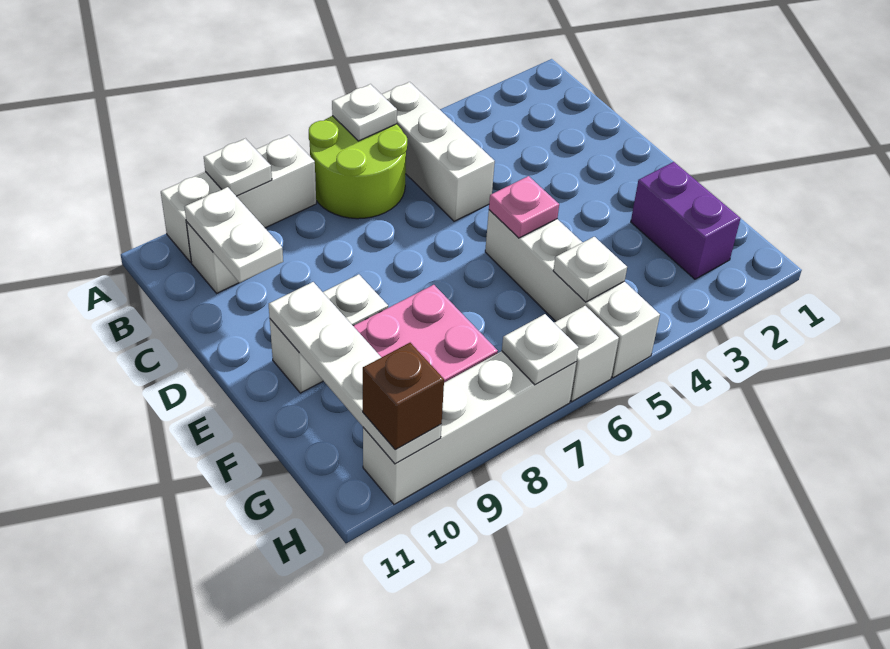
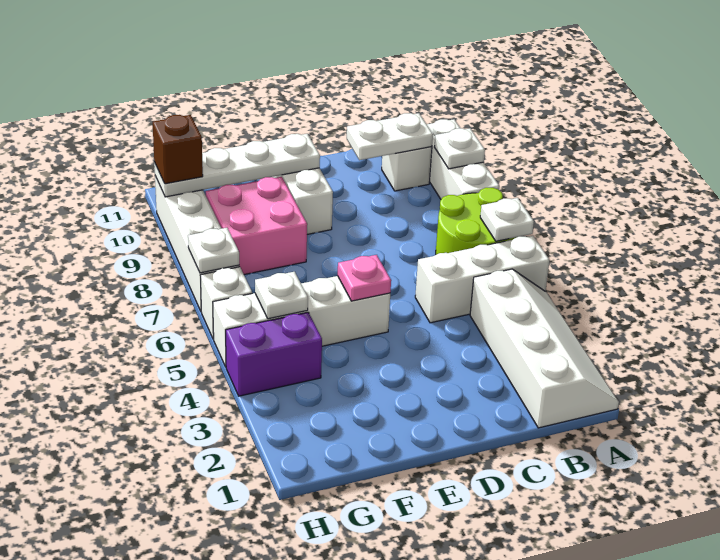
none -> white slope A1:B4 level 1 top B
purple brick F2:G2 level 1 -> purple brick G4:H4 level 1

